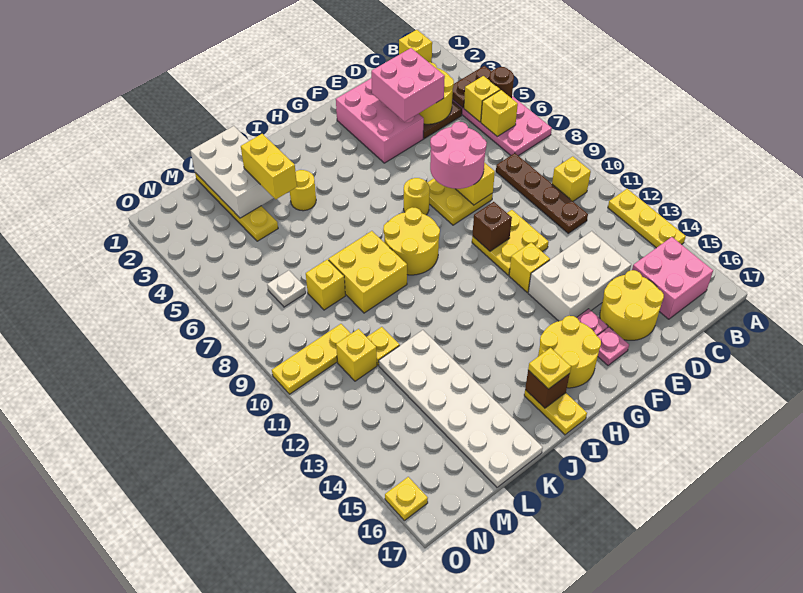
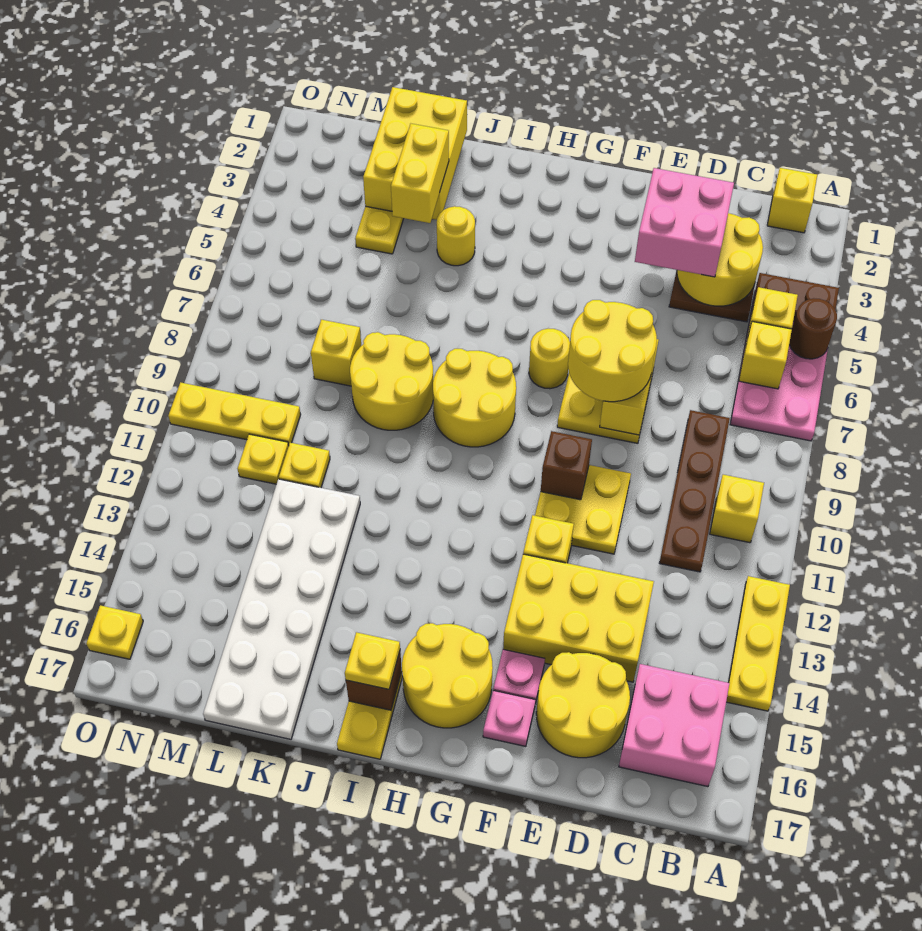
white brick D13:F14 level 1 -> yellow brick D13:F14 level 1
pink brick E2:F4 level 1 -> none
pink round brick E7:F8 level 3 -> yellow round brick E7:F8 level 3
yellow brick J8:K9 level 1 -> yellow round brick J8:K9 level 1
white brick K1:L3 level 2 -> yellow brick K1:L3 level 2
white plate M7 level 1 -> none
yellow brick M11 level 1 -> yellow plate M11 level 1

